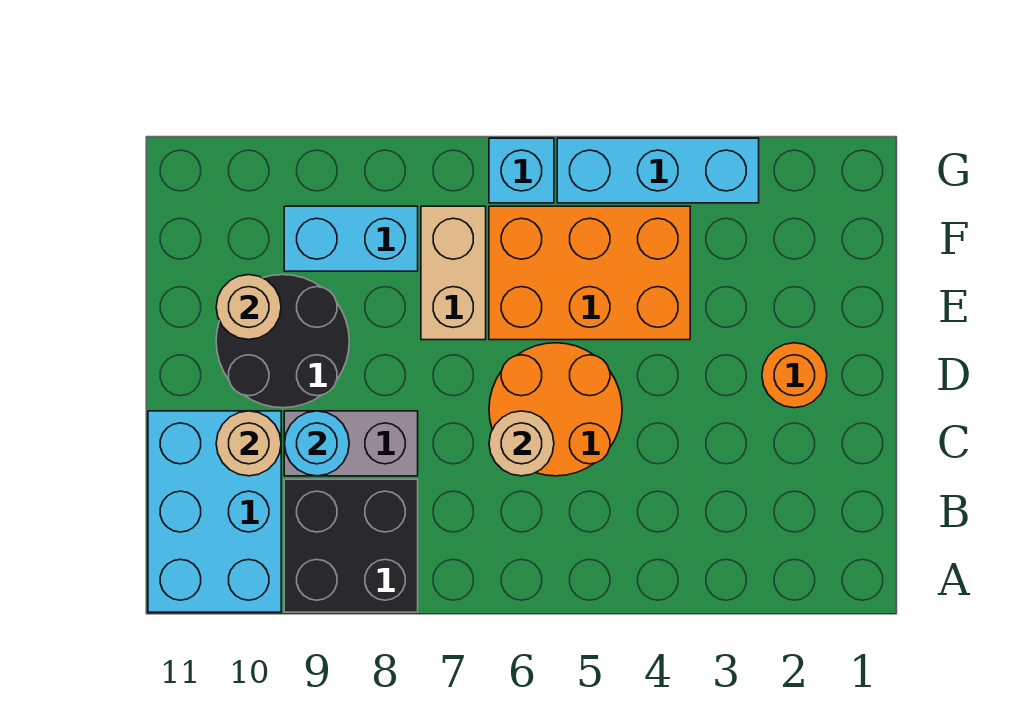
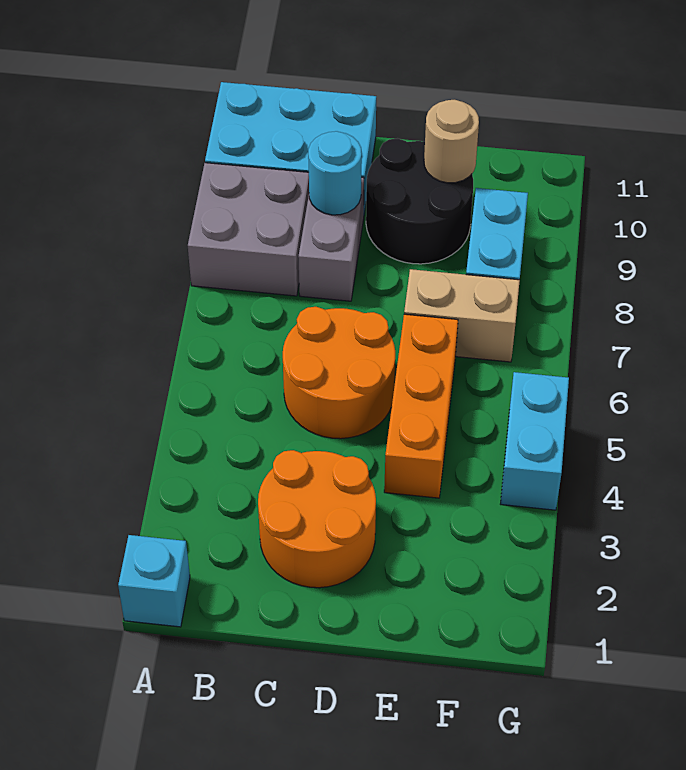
black brick A8:B9 level 1 -> grey brick A8:B9 level 1
tan round brick C6 level 2 -> none
tan round brick C10 level 2 -> none
orange round brick D2 level 1 -> orange round brick C2:D3 level 1
orange brick E4:F6 level 1 -> orange brick E4:E6 level 1
cyan brick G3:G5 level 1 -> cyan brick G4:G5 level 1
cyan brick G6 level 1 -> cyan brick A1 level 1

